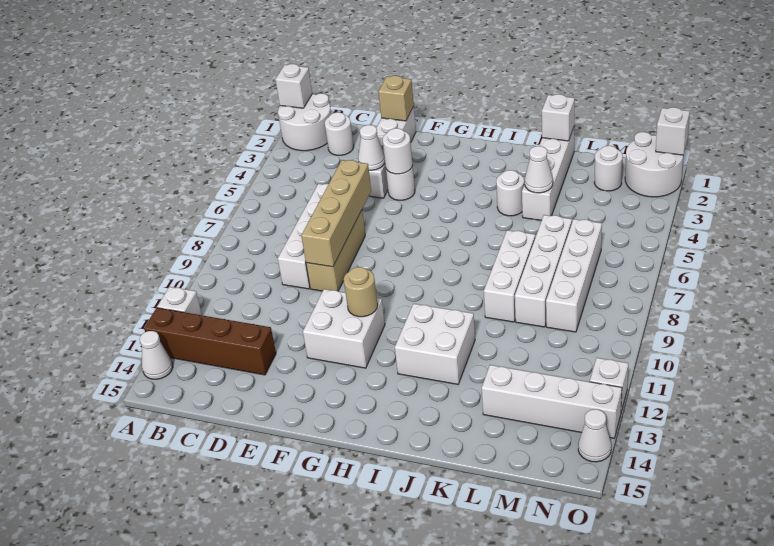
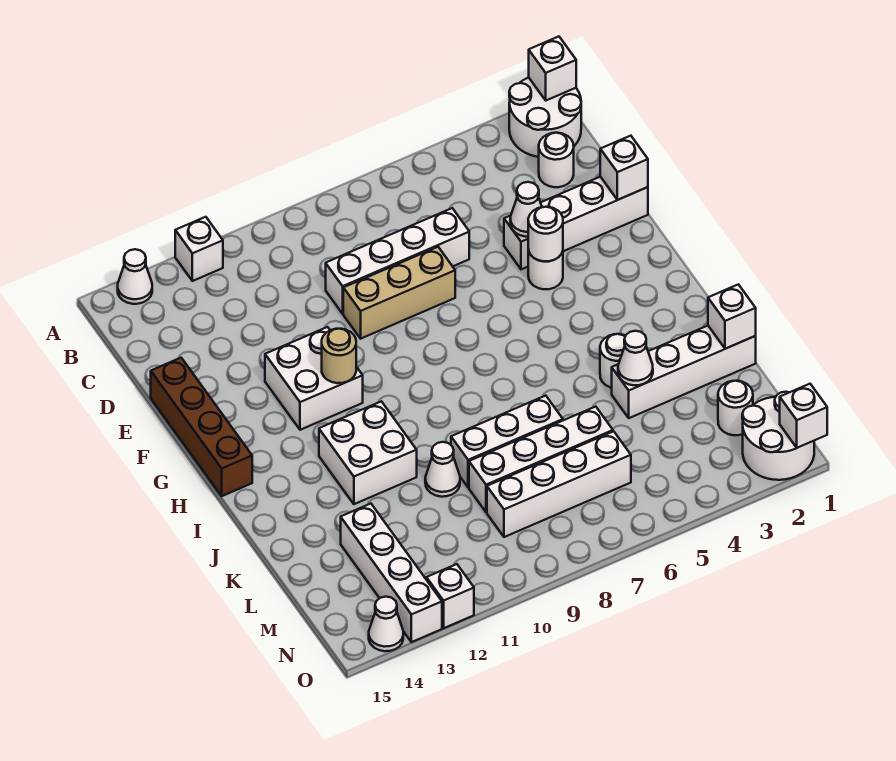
brown brick A13:D13 level 1 -> brown brick E15:H15 level 1
tan brick E1 level 2 -> white brick E1 level 2
tan brick E6:E9 level 2 -> none
none -> white cone K10 level 1

